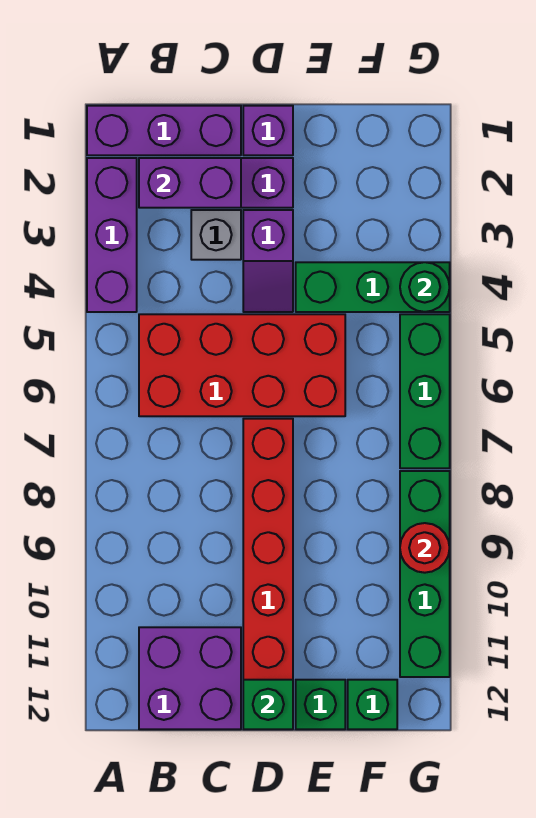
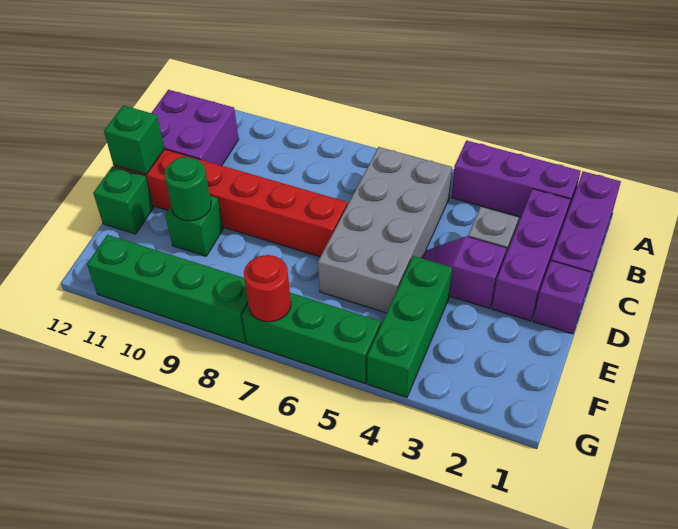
purple brick B2:C2 level 2 -> none
red brick B5:E6 level 1 -> grey brick B5:E6 level 1
green brick F12 level 1 -> green brick E10 level 1
green round brick G4 level 2 -> green round brick E10 level 2
red round brick G9 level 2 -> red round brick G7 level 2

